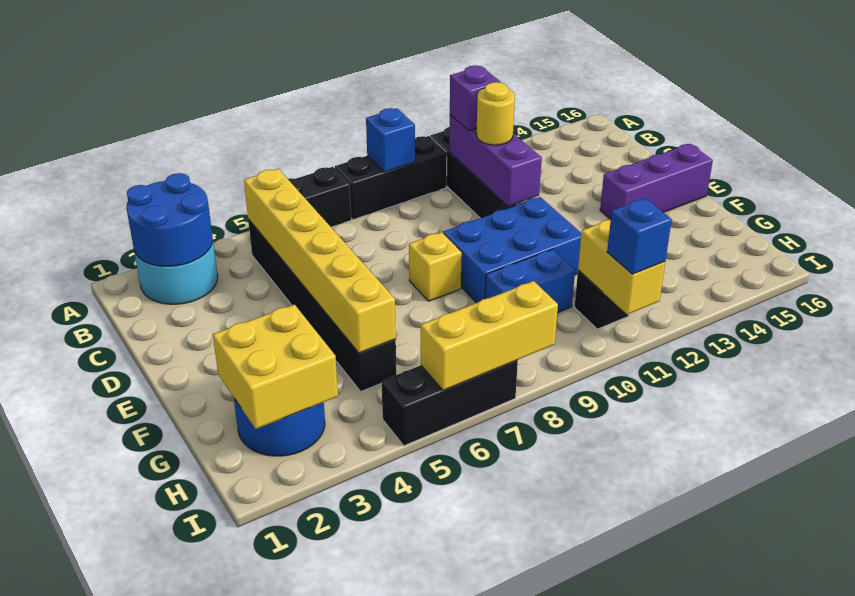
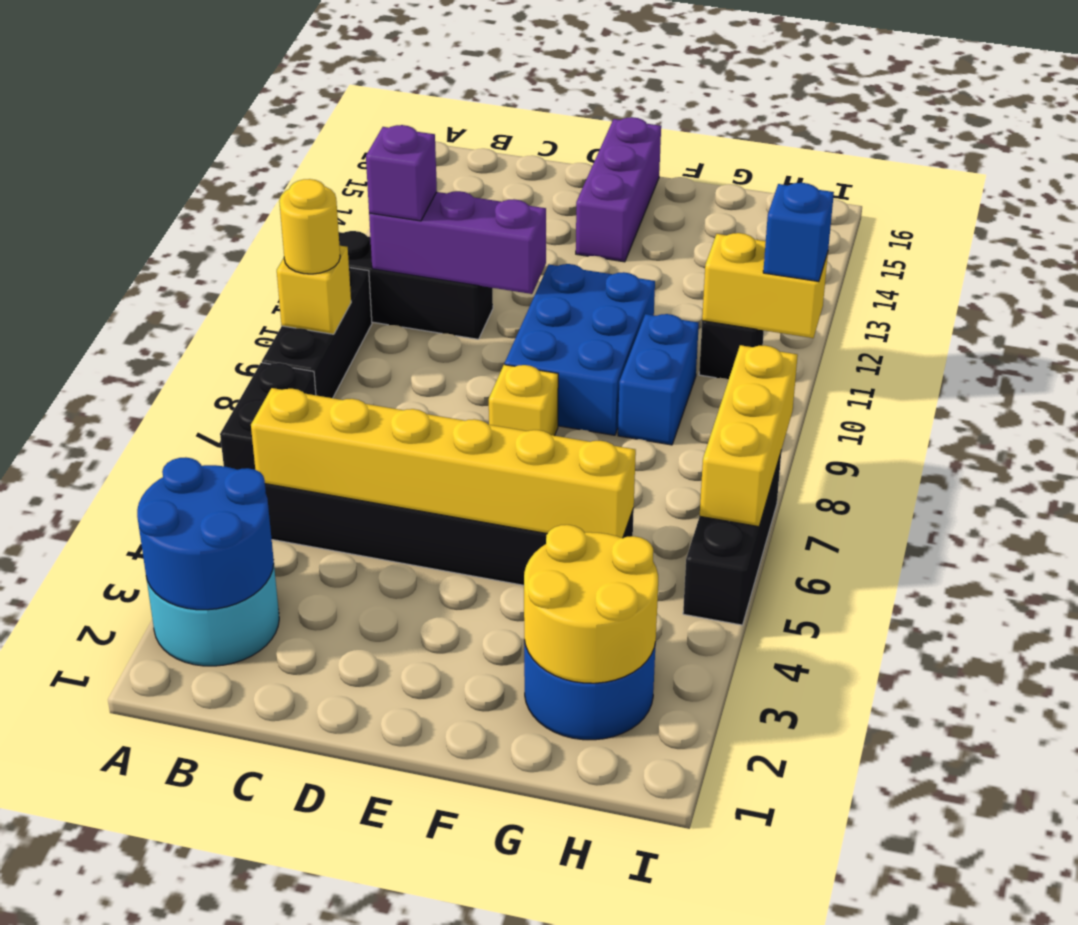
blue brick A9 level 2 -> yellow brick A9 level 2
yellow round brick C11 level 3 -> yellow round brick A9 level 3
yellow brick G2:H3 level 2 -> yellow round brick G2:H3 level 2

